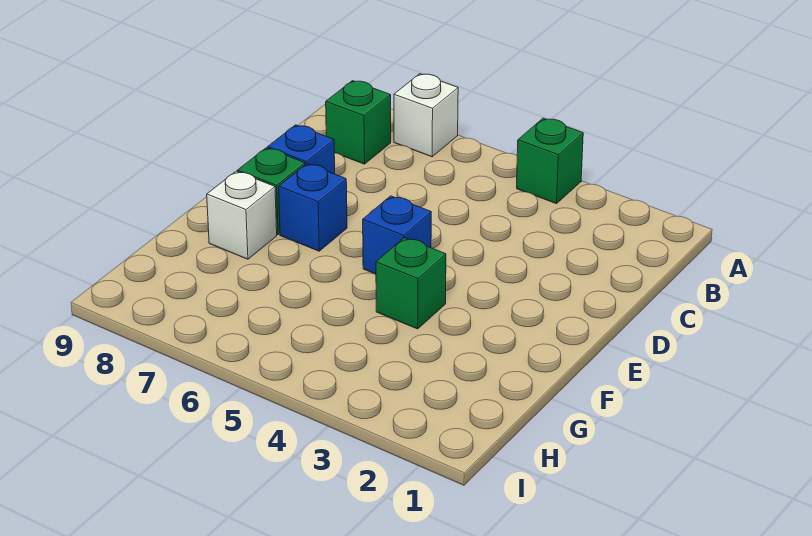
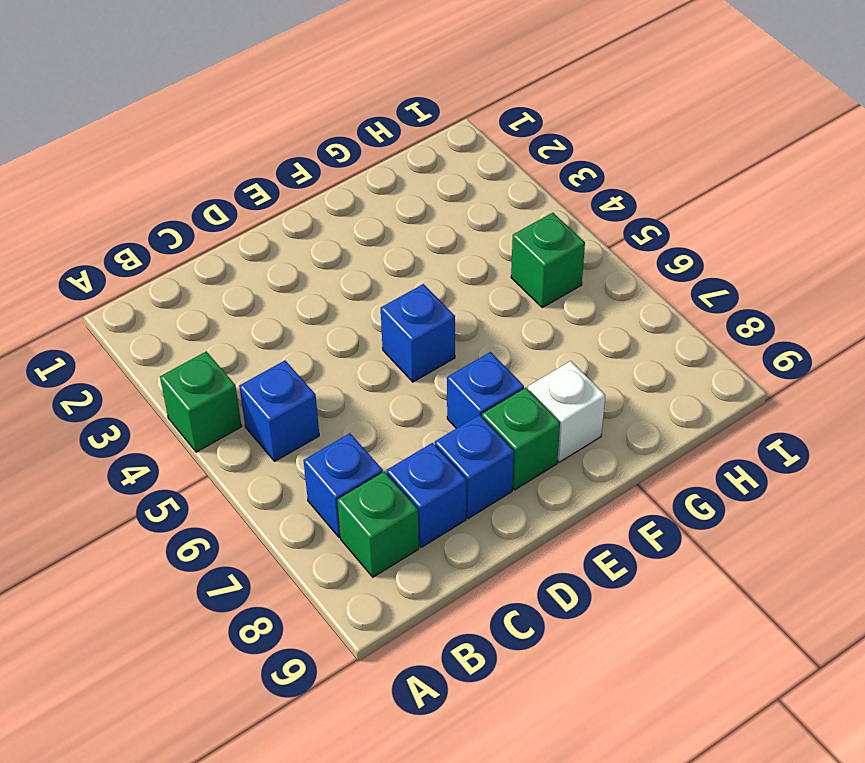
white brick A7 level 1 -> none
none -> blue brick B5 level 1
none -> blue brick B7 level 1
none -> blue brick C8 level 1
green brick F4 level 1 -> green brick H5 level 1

